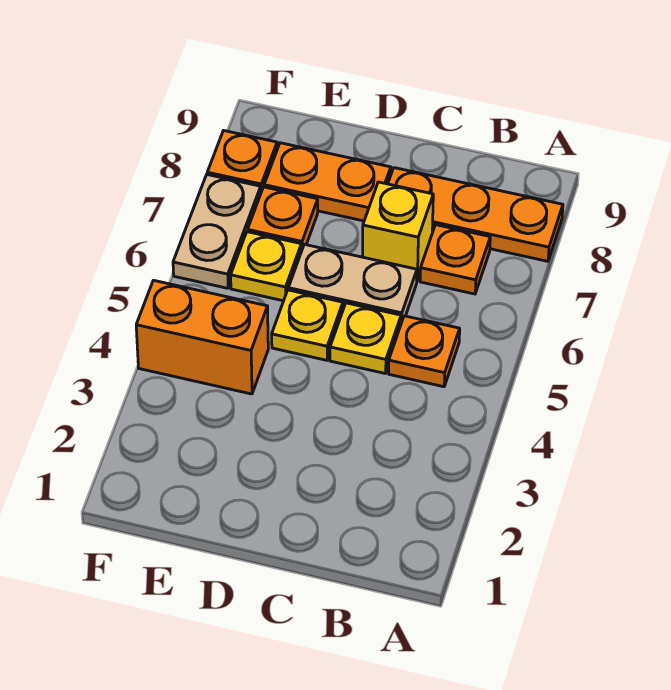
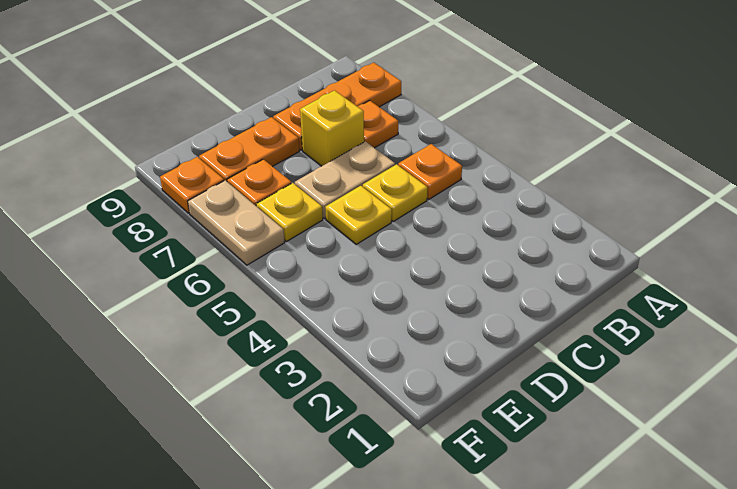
orange brick E4:F4 level 1 -> none

